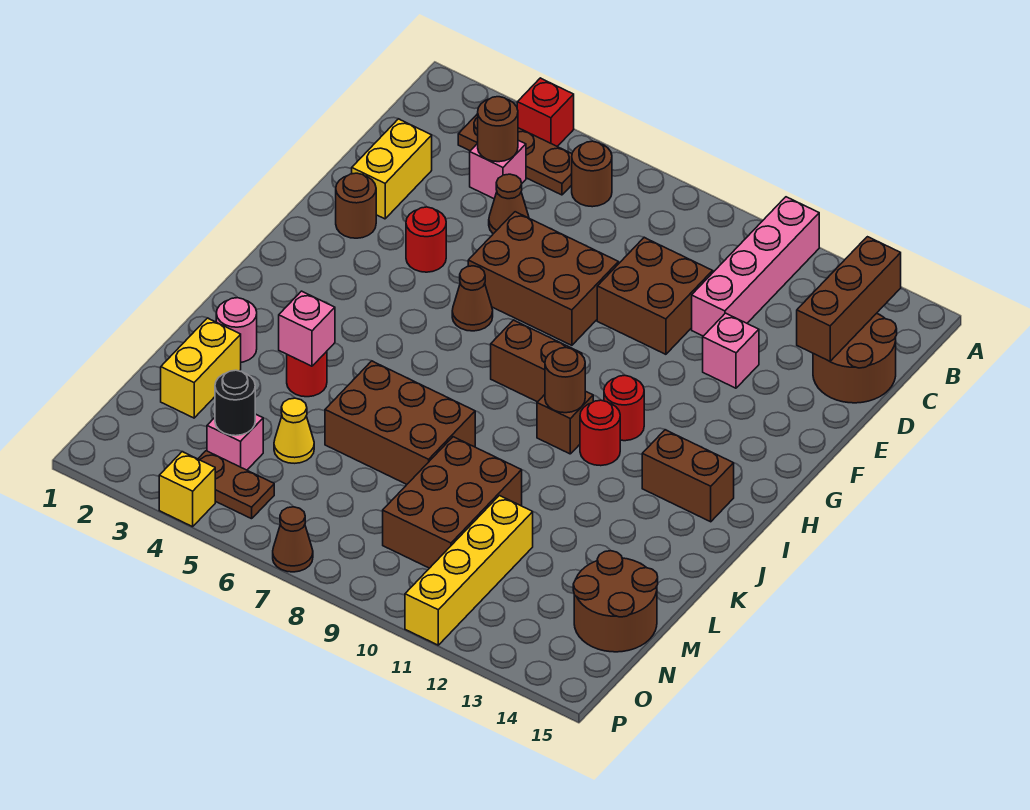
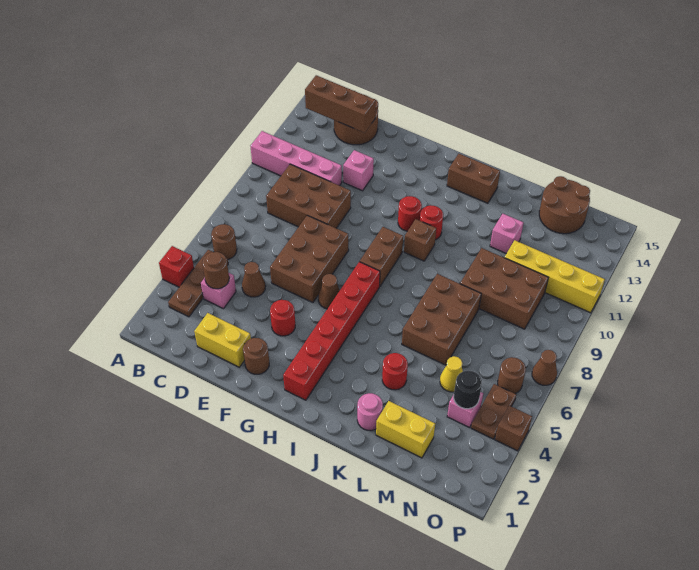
brown brick D9:E10 level 1 -> brown brick C9:E10 level 1
none -> red brick H2:H7 level 1
brown round brick I10 level 2 -> brown round brick O6 level 1
brown brick I13:I14 level 1 -> brown brick I14:J14 level 1
pink brick K4 level 2 -> pink brick L12 level 1
yellow brick P4 level 1 -> brown brick P4 level 1

